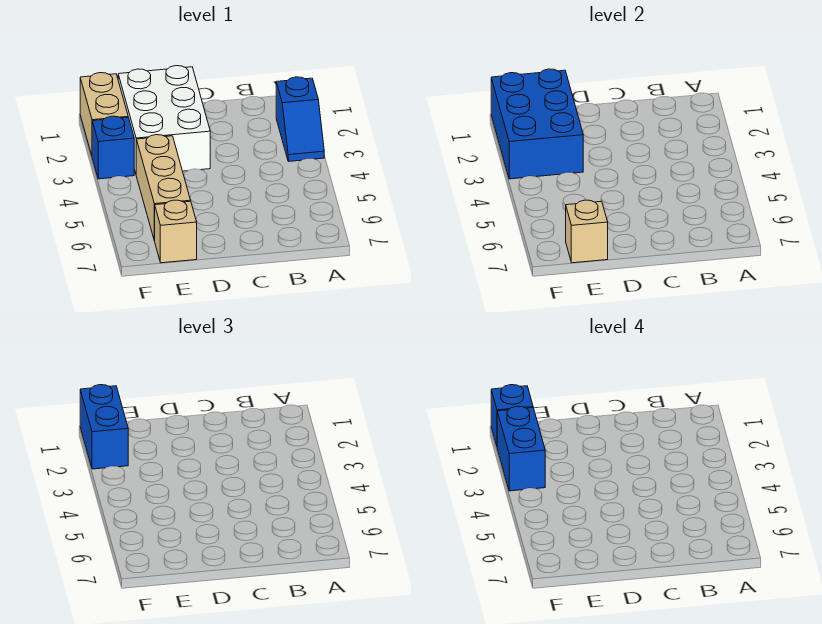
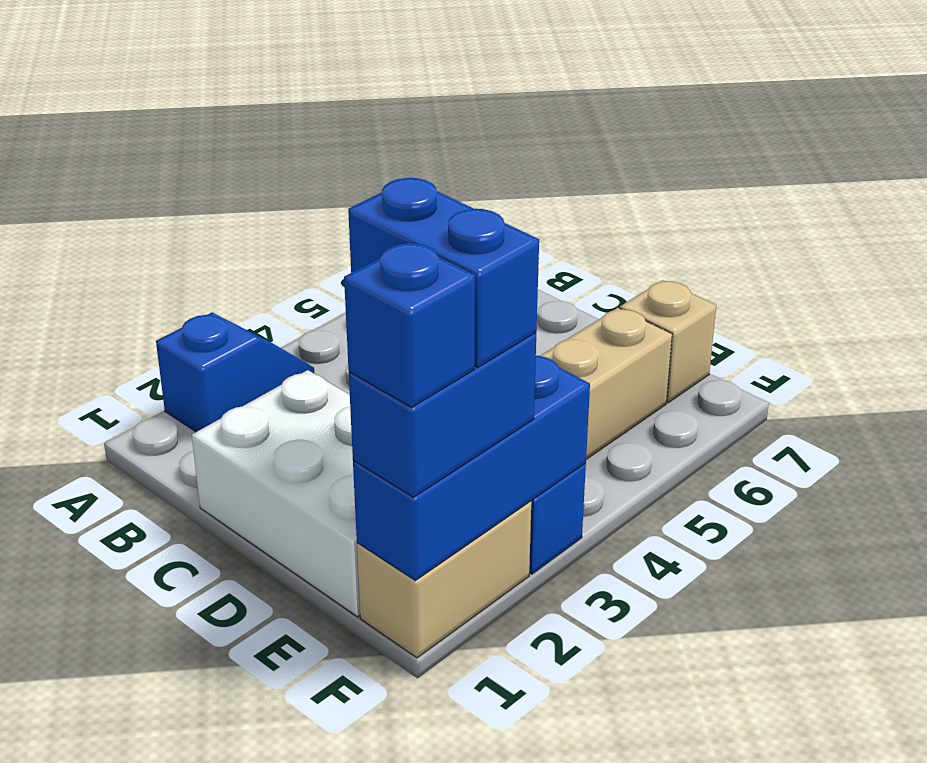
white brick D1:E3 level 1 -> white brick C1:E2 level 1
blue brick E1:F3 level 2 -> blue brick F1:F3 level 2
tan brick E7 level 2 -> none
blue brick F2:F3 level 4 -> blue brick E2:F2 level 4

